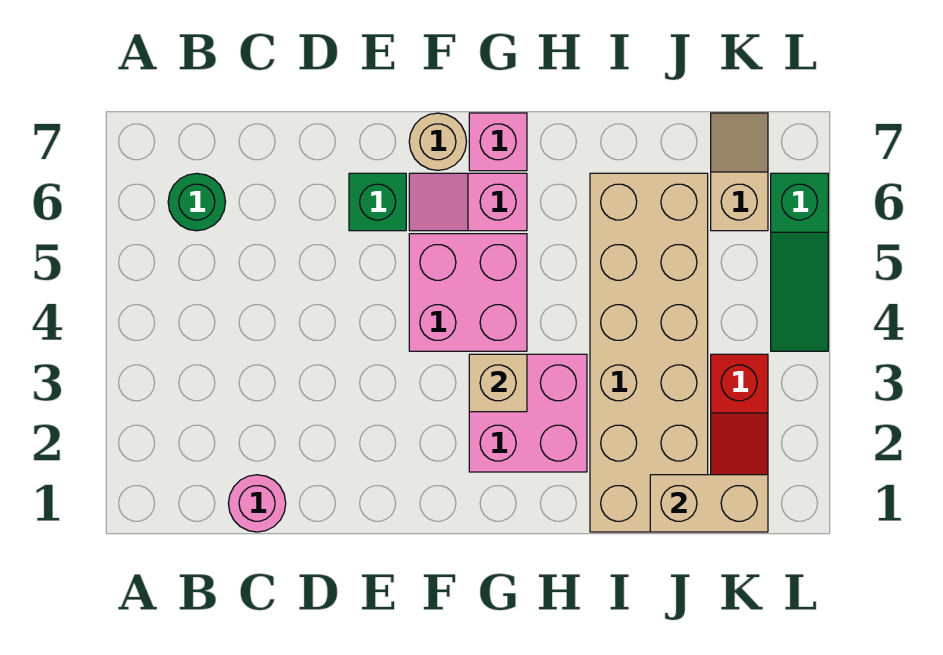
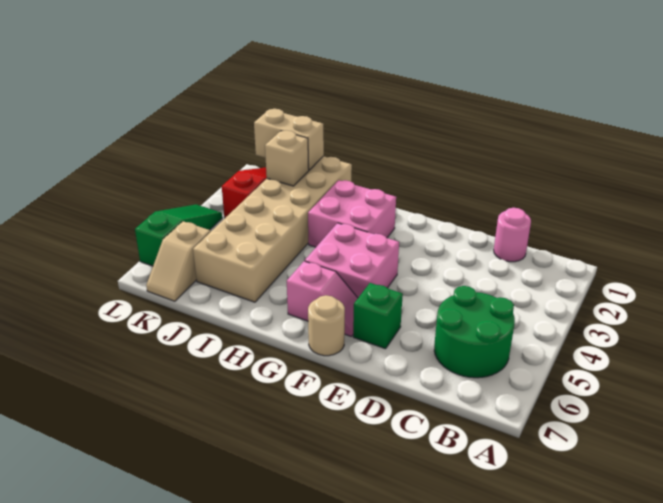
green round brick B6 level 1 -> green round brick B5:C6 level 1
tan brick G3 level 2 -> tan brick J2 level 2
pink brick G7 level 1 -> none

